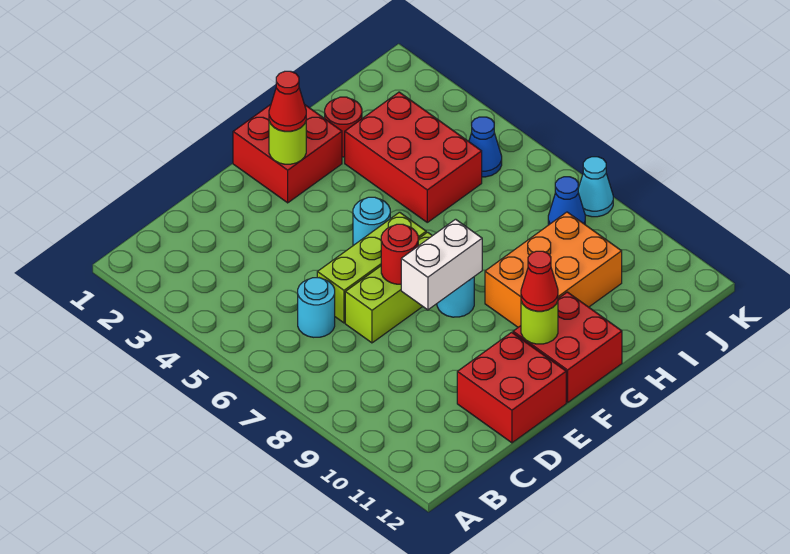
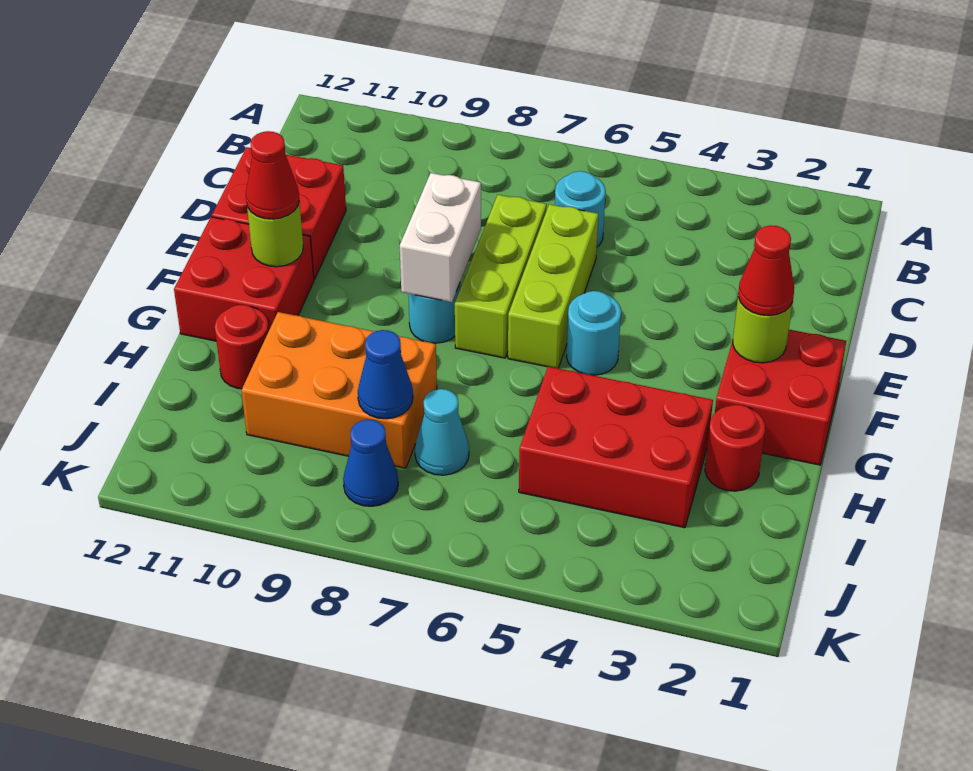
red round brick E7 level 2 -> red round brick H11 level 1
orange brick G9:I10 level 1 -> orange brick H8:I10 level 1
blue cone J5 level 1 -> blue cone I8 level 2
cyan cone K8 level 1 -> cyan cone I7 level 1

